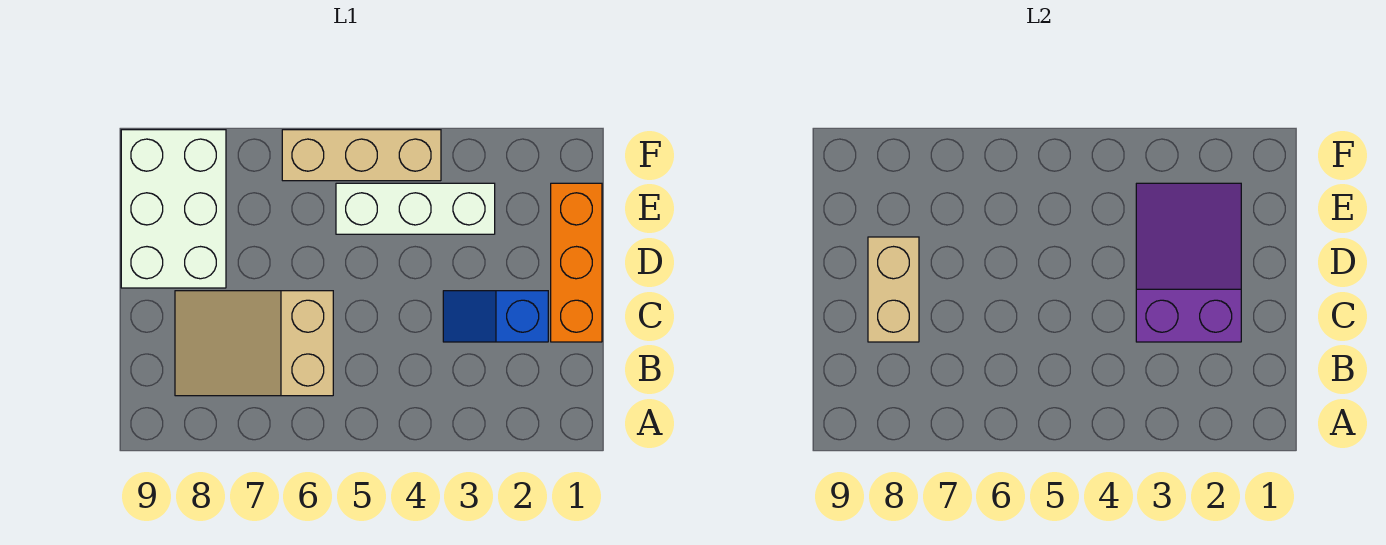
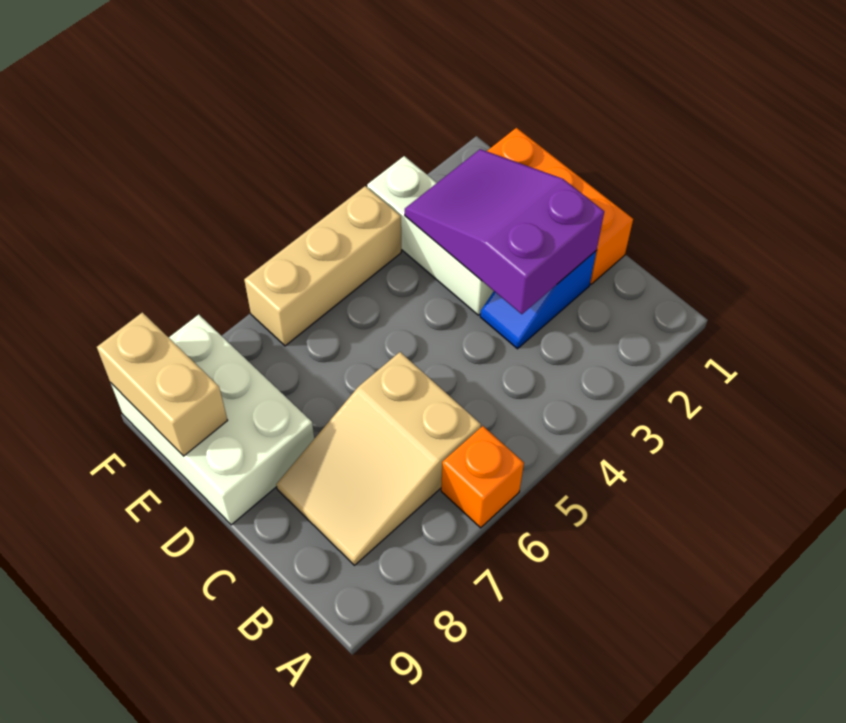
none -> orange brick A6 level 1
tan brick C8:D8 level 2 -> tan brick E9:F9 level 2
white brick E3:E5 level 1 -> white brick D3:F3 level 1

